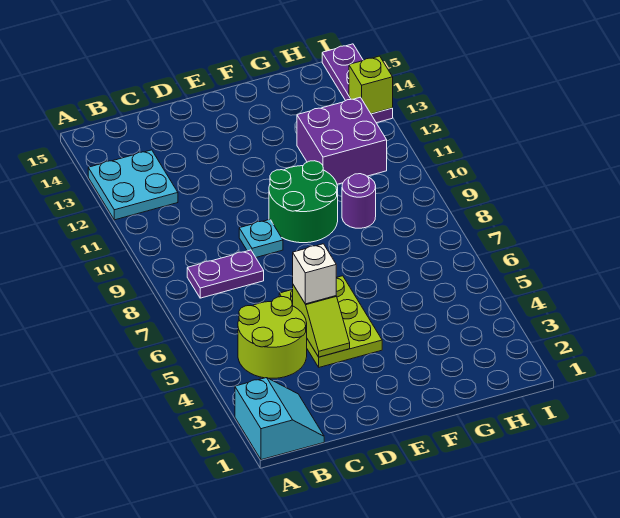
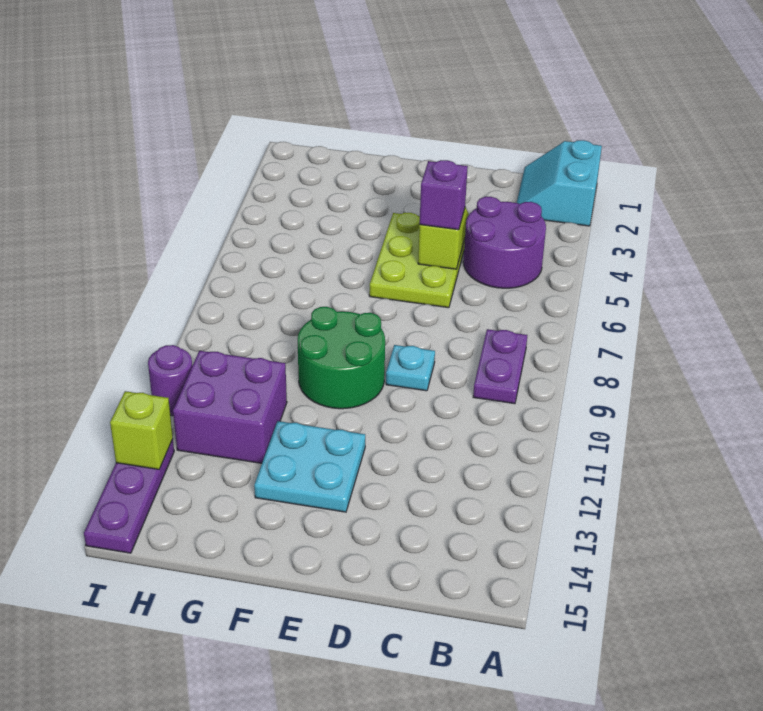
cyan plate A12:B13 level 1 -> cyan plate E12:F13 level 1
lime round brick B4:C5 level 1 -> purple round brick B4:C5 level 1
purple plate B8:C8 level 1 -> purple plate B8:B9 level 1
white brick D5 level 3 -> purple brick D5 level 3
purple round brick G9 level 1 -> purple round brick I11 level 1

